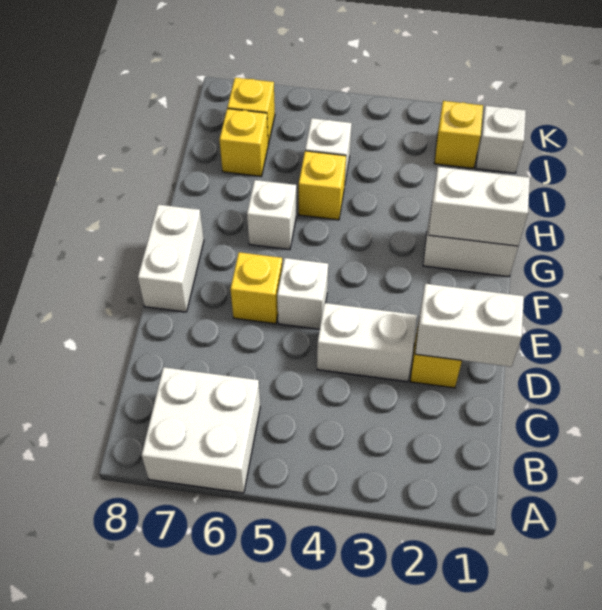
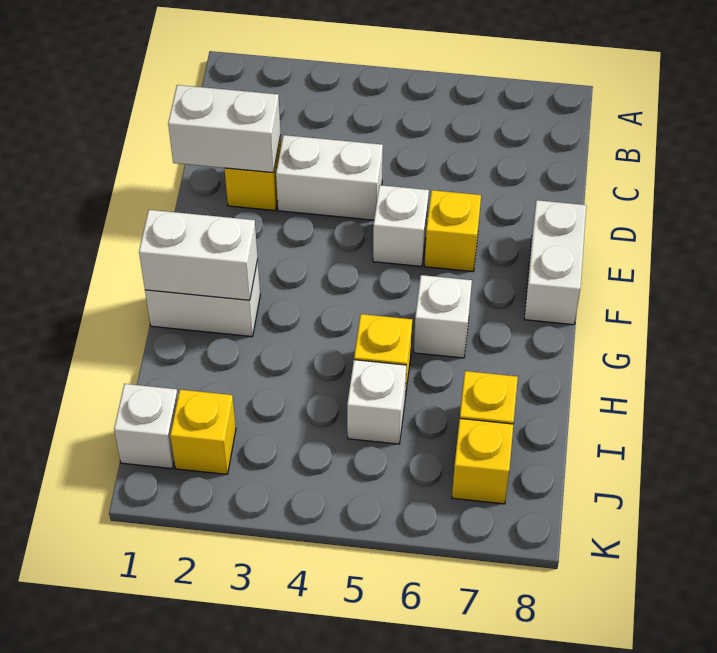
white brick A6:B7 level 1 -> none

